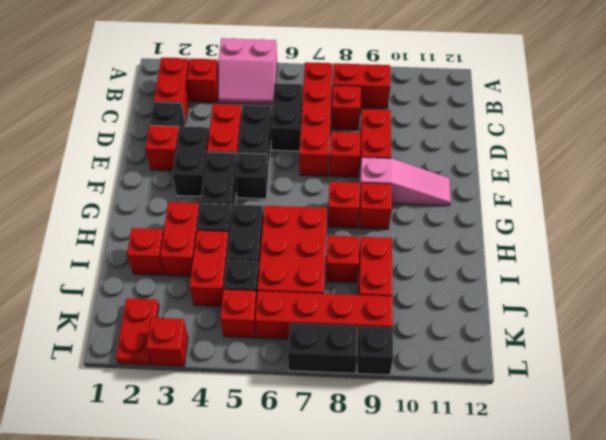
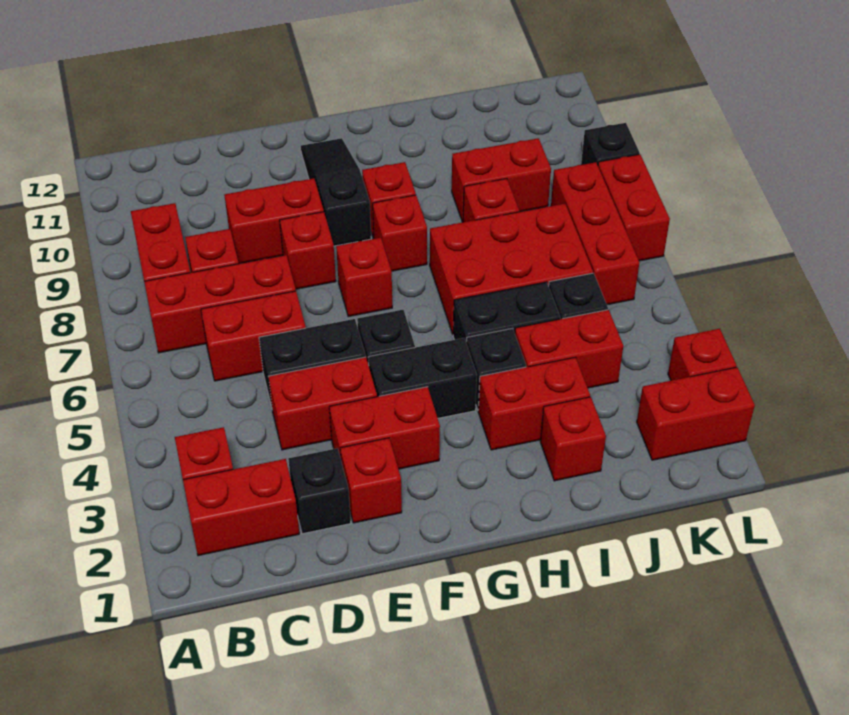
pink slope A4:B5 level 1 top A -> none
red brick B7:E7 level 1 -> red brick B7:D7 level 1
black brick C6:D6 level 1 -> red brick C6:D6 level 1
black brick E3:F3 level 1 -> red brick E3:F3 level 1
pink slope F9:F11 level 1 top 9 -> black slope F9:F11 level 1 top 9
red plate K2:L2 level 1 -> red brick K2:L2 level 1
red brick K5 level 1 -> red brick F7 level 1
red brick K6:K9 level 1 -> red brick K6:K8 level 1
black brick L7:L8 level 1 -> red brick L7:L8 level 1

